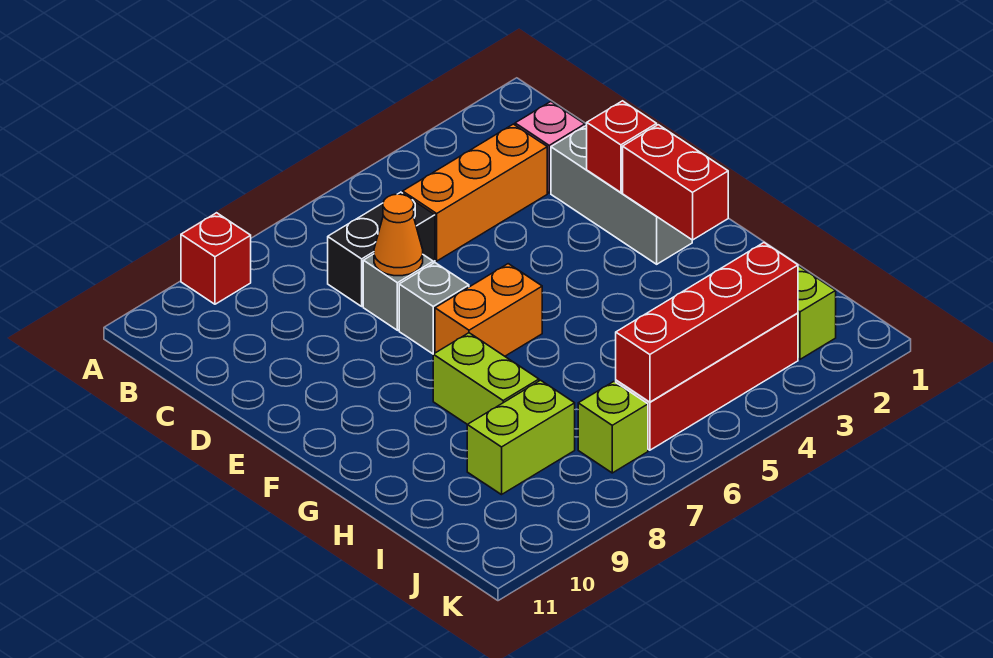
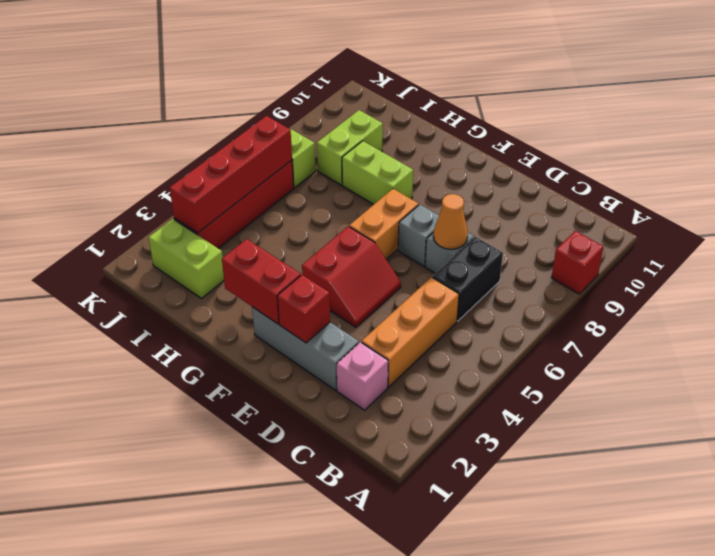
none -> red slope E4:F5 level 1 top F

